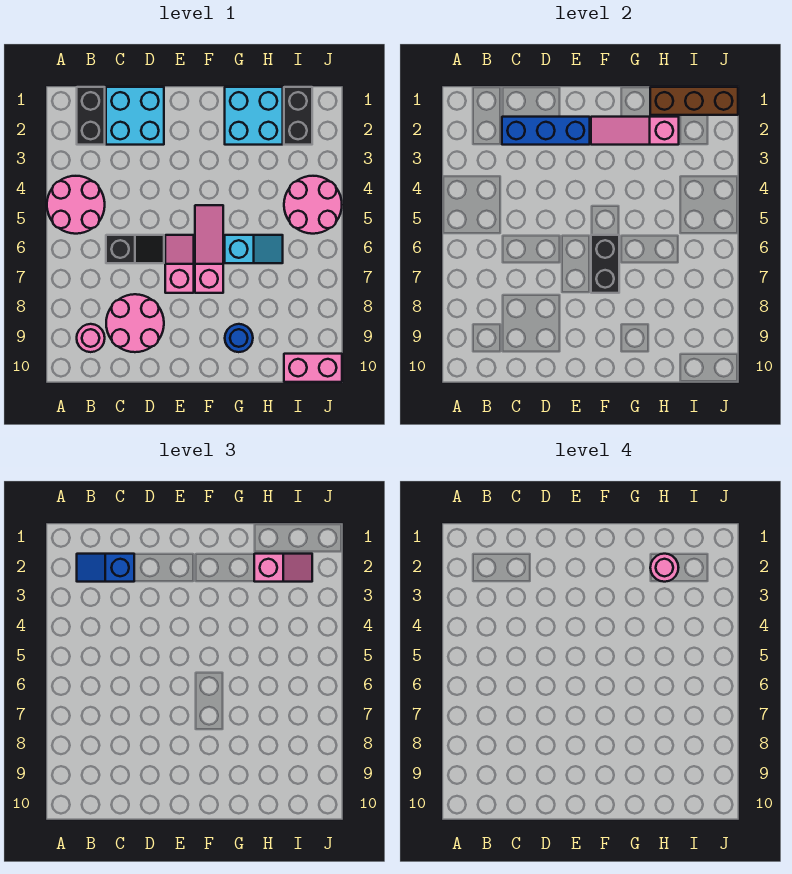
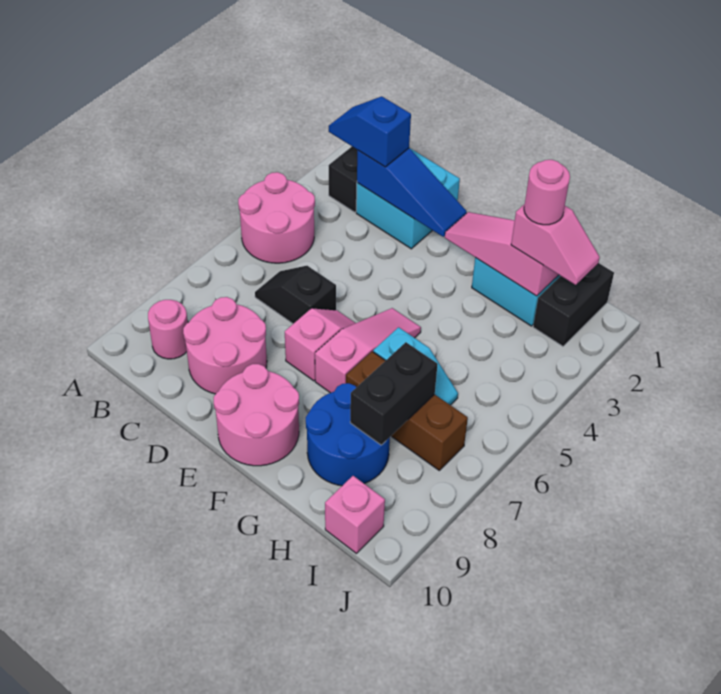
blue brick C2:E2 level 2 -> blue slope C2:E2 level 2 top C
black slope C6:D6 level 1 top C -> black slope C6:D6 level 1 top D
black brick F6:F7 level 2 -> black brick H7:H8 level 2
blue round brick G9 level 1 -> blue round brick G8:H9 level 1
brown brick H1:J1 level 2 -> brown brick G7:I7 level 1
pink round brick I4:J5 level 1 -> pink round brick E9:F10 level 1
pink brick I10:J10 level 1 -> pink brick I10 level 1

